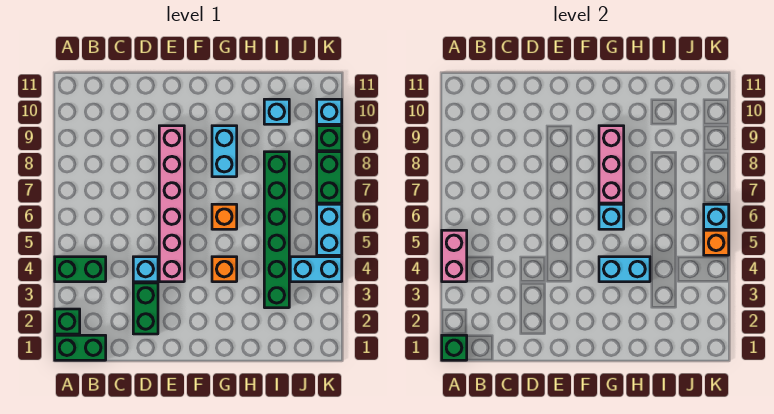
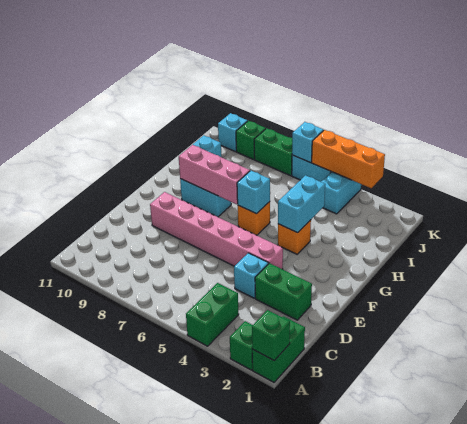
pink brick A4:A5 level 2 -> none
green brick I3:I8 level 1 -> none
orange brick K5 level 2 -> orange brick K3:K5 level 2

